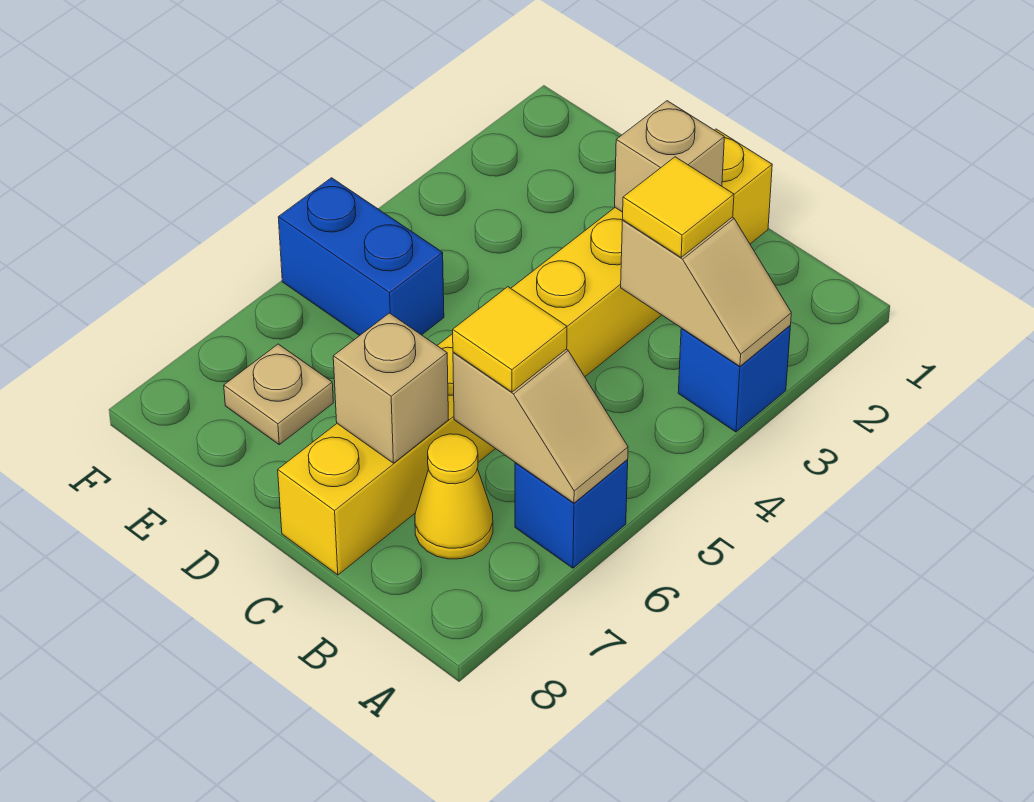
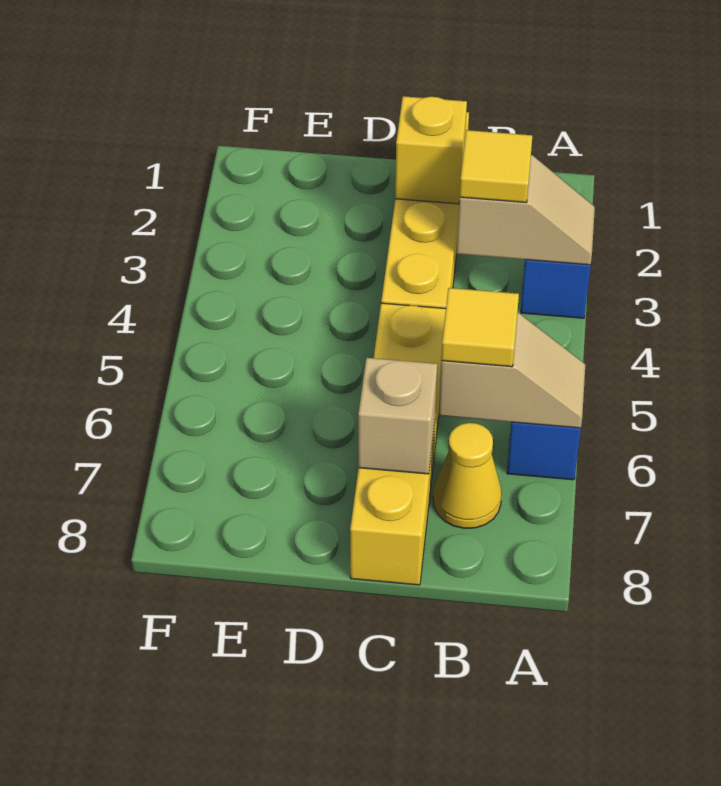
tan brick C2 level 2 -> yellow brick C2 level 2
blue brick E5:F5 level 1 -> none
tan plate E7 level 1 -> none

